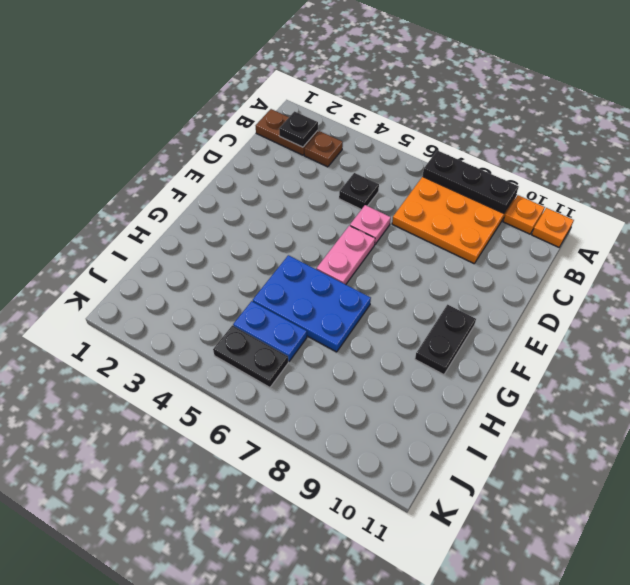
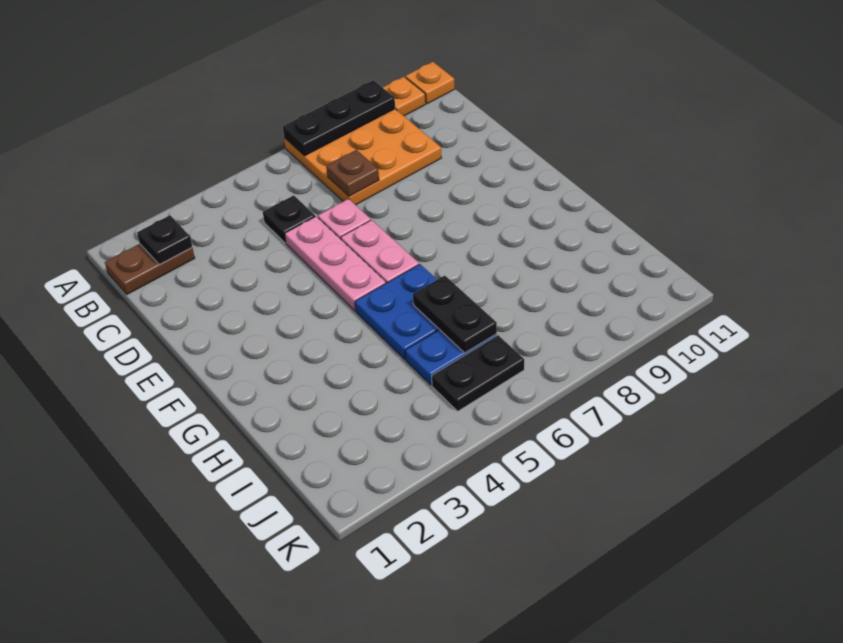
brown plate B3 level 1 -> brown plate C7 level 2
none -> pink plate D5:F5 level 1
black plate F10:G10 level 1 -> black plate H6:I6 level 2
blue plate G5:H7 level 1 -> blue plate G5:H6 level 1

